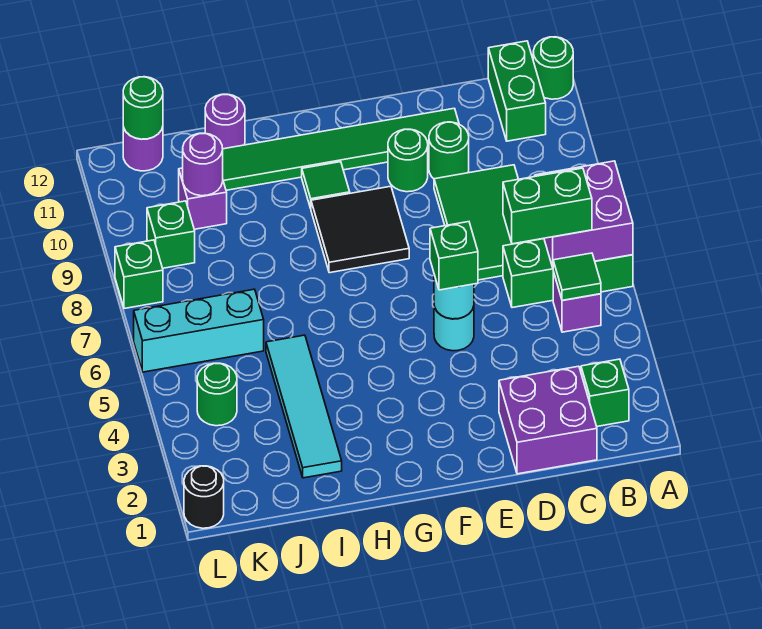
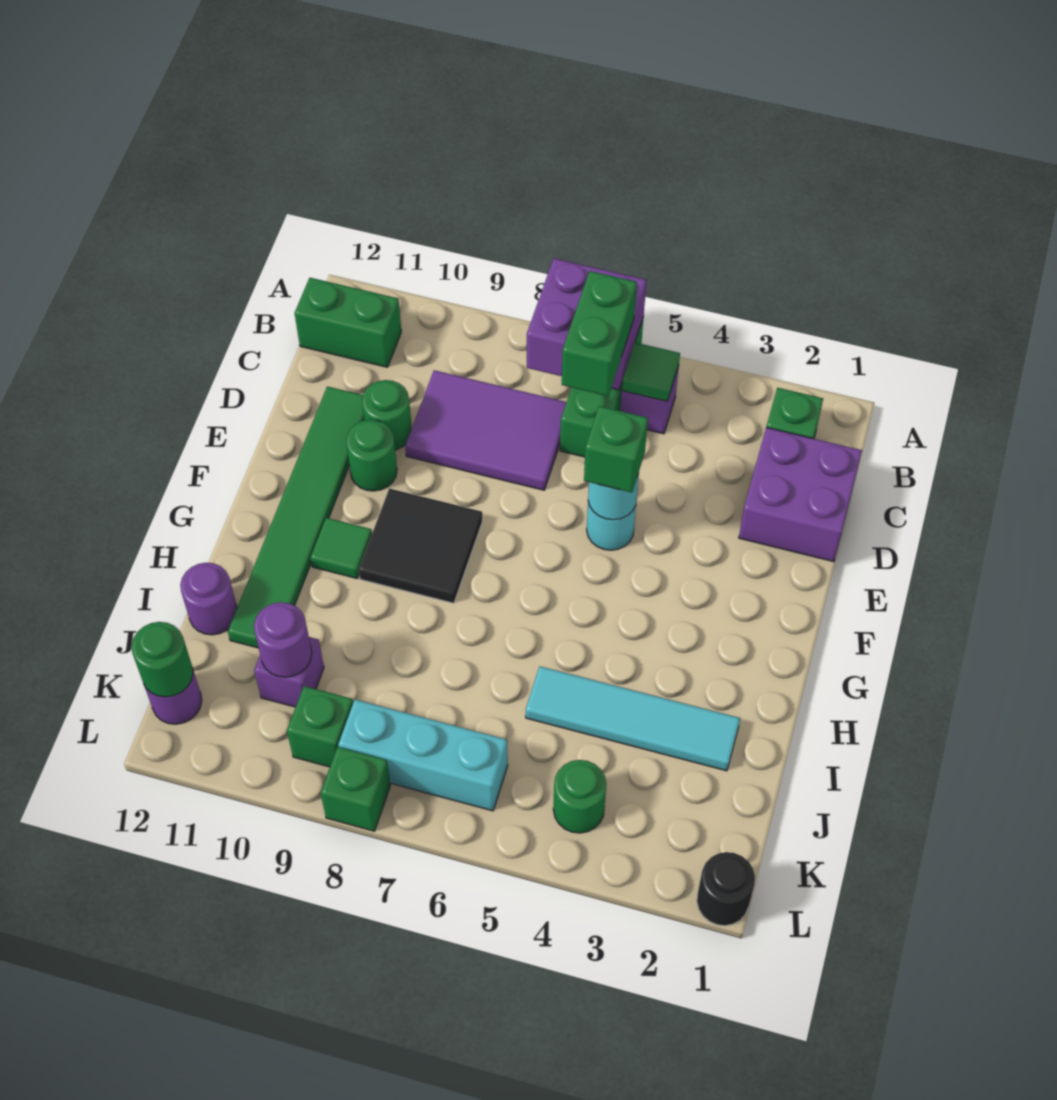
green round brick A12 level 1 -> none
green tile C7:D9 level 1 -> purple tile C7:D9 level 1
cyan brick J6:L6 level 1 -> cyan brick K6:K8 level 1

